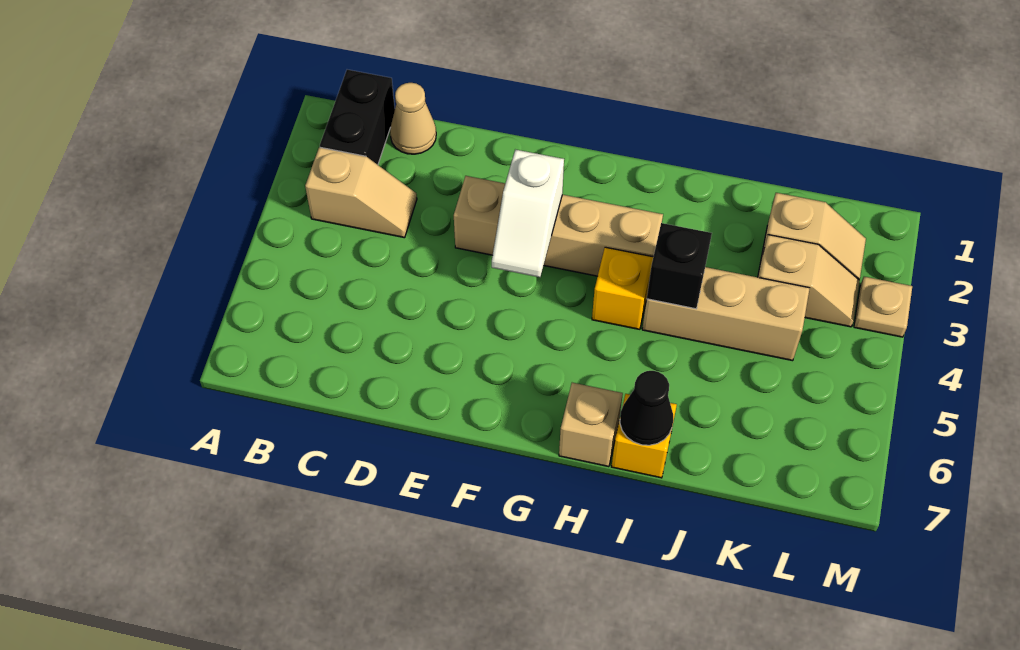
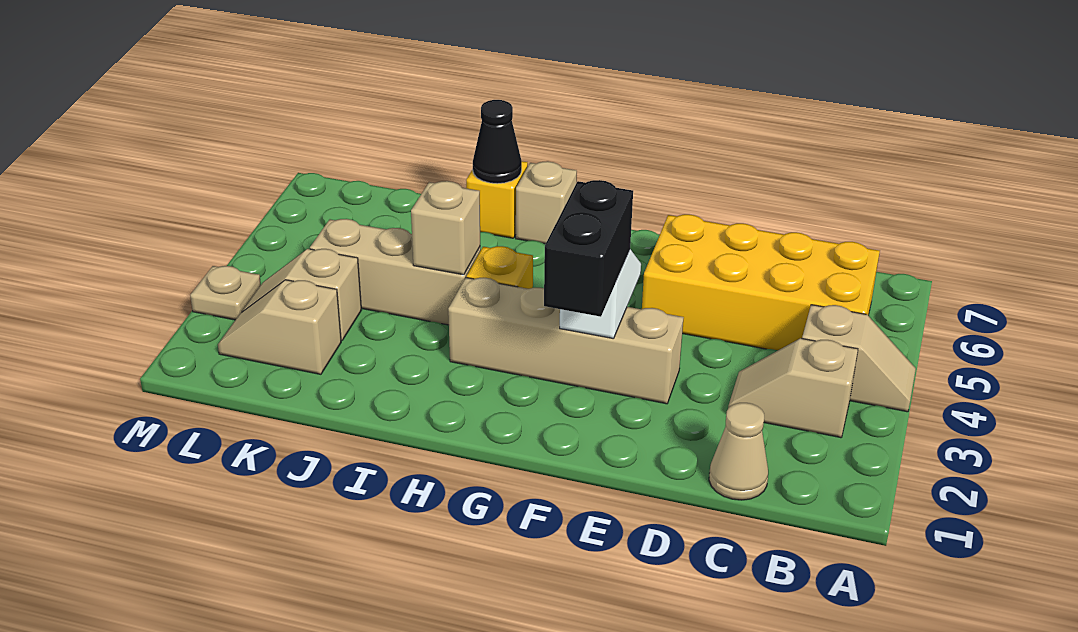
none -> tan slope A4:B4 level 1 top B
black brick B1:B2 level 1 -> black brick F2:F3 level 3
none -> yellow brick B5:E6 level 1
black brick I4 level 2 -> tan brick I4 level 2

